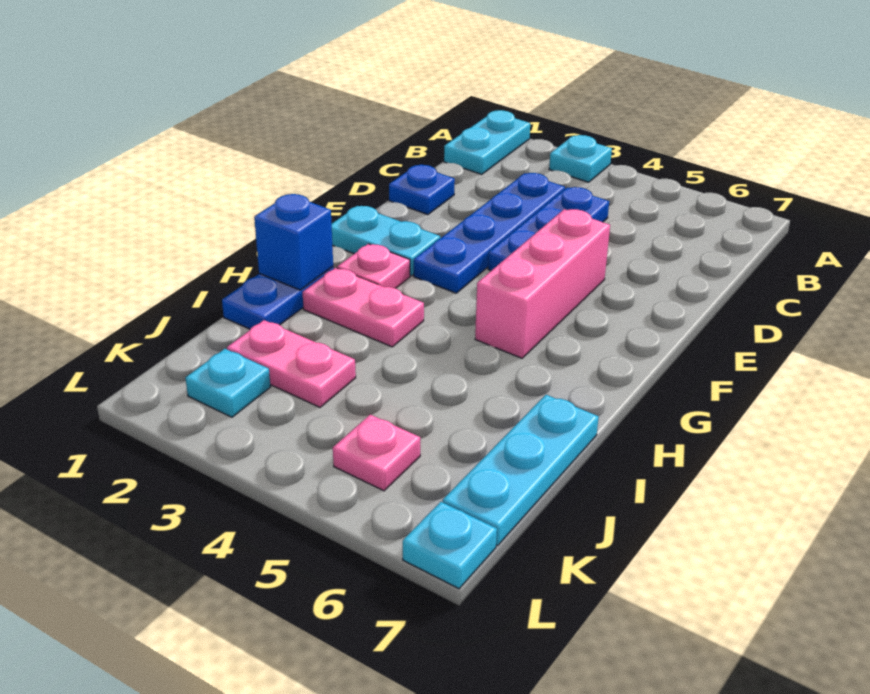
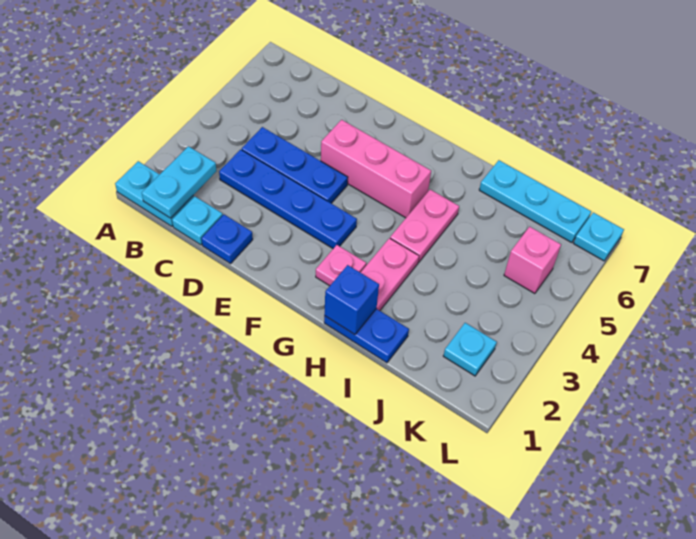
cyan plate A3 level 1 -> cyan plate C1 level 1
cyan plate F1:F2 level 1 -> cyan plate B1:B2 level 2
pink plate J2:J3 level 1 -> pink plate H4:H5 level 1
pink plate K5 level 1 -> pink brick K5 level 1

